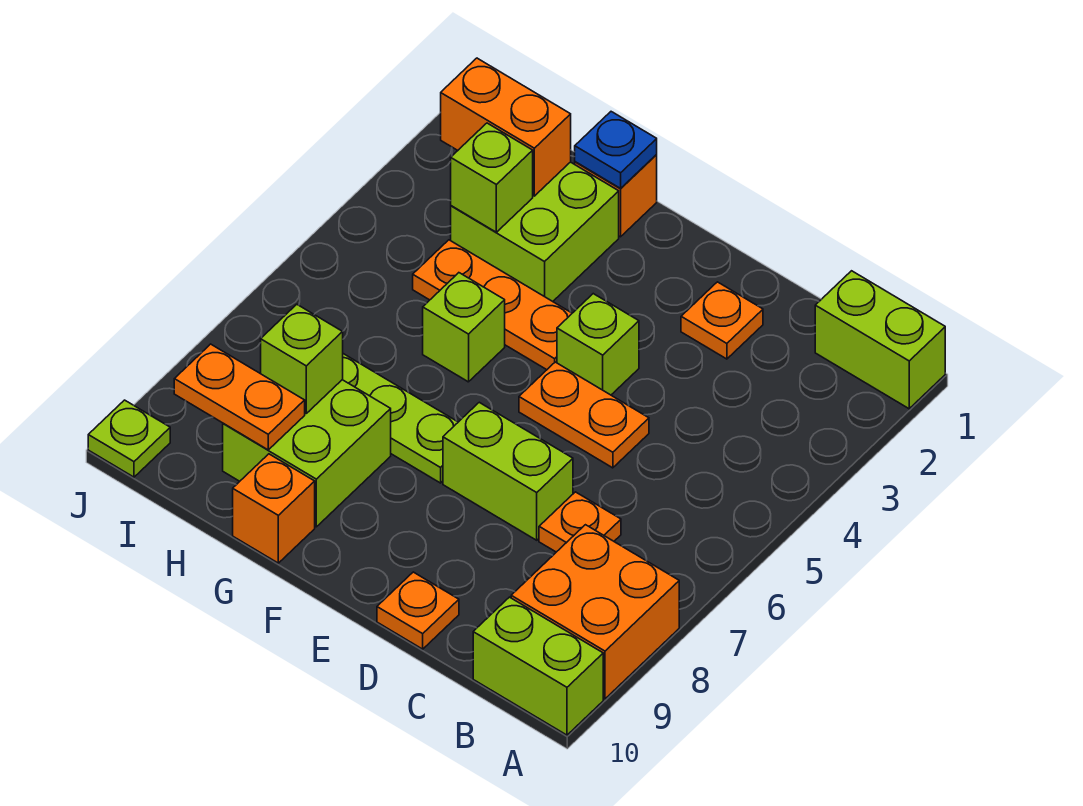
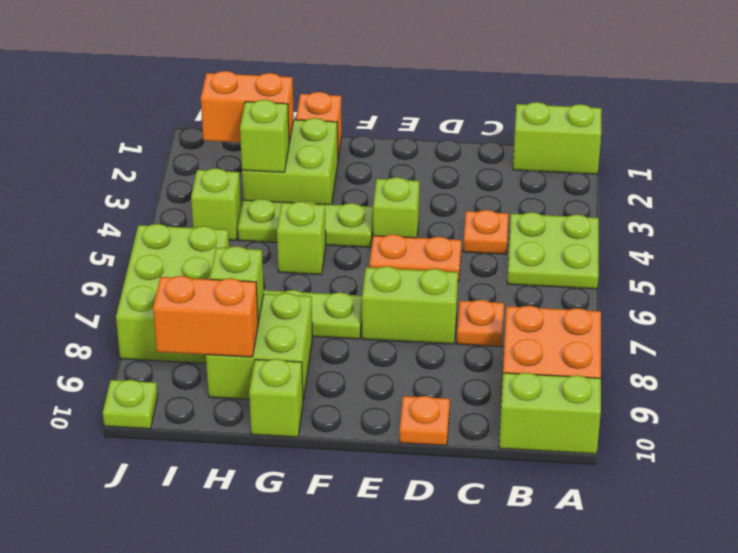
none -> lime plate A4:B5 level 1
orange plate D2 level 1 -> orange plate C4 level 1
orange plate F4:H4 level 1 -> lime plate F4:H4 level 1
blue plate G1 level 2 -> none
orange brick G10 level 1 -> lime brick G10 level 1
orange plate H9:I9 level 2 -> orange brick H9:I9 level 2
none -> lime brick I4 level 1
none -> lime brick I6:J8 level 1

